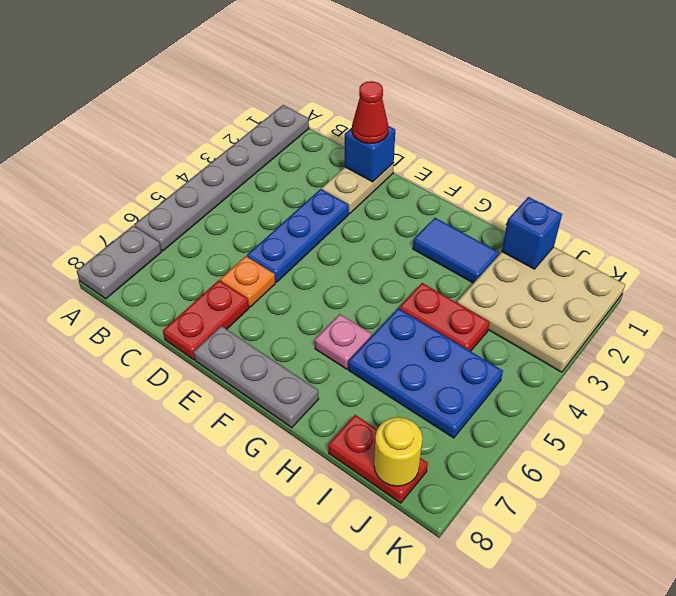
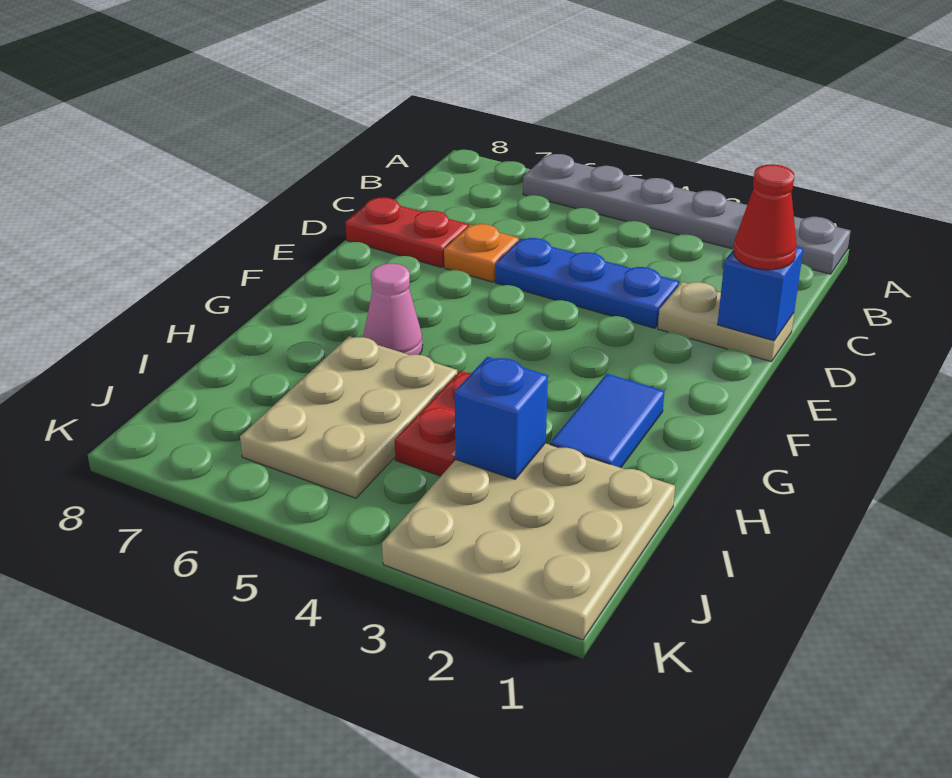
grey plate A7:A8 level 1 -> none
grey plate E8:G8 level 1 -> none
pink plate G6 level 1 -> pink cone G6 level 1
blue plate H5:J6 level 1 -> tan plate H5:J6 level 1
blue brick I1 level 2 -> blue brick I3 level 2
red plate I8:J8 level 1 -> none
yellow round brick J8 level 2 -> none

